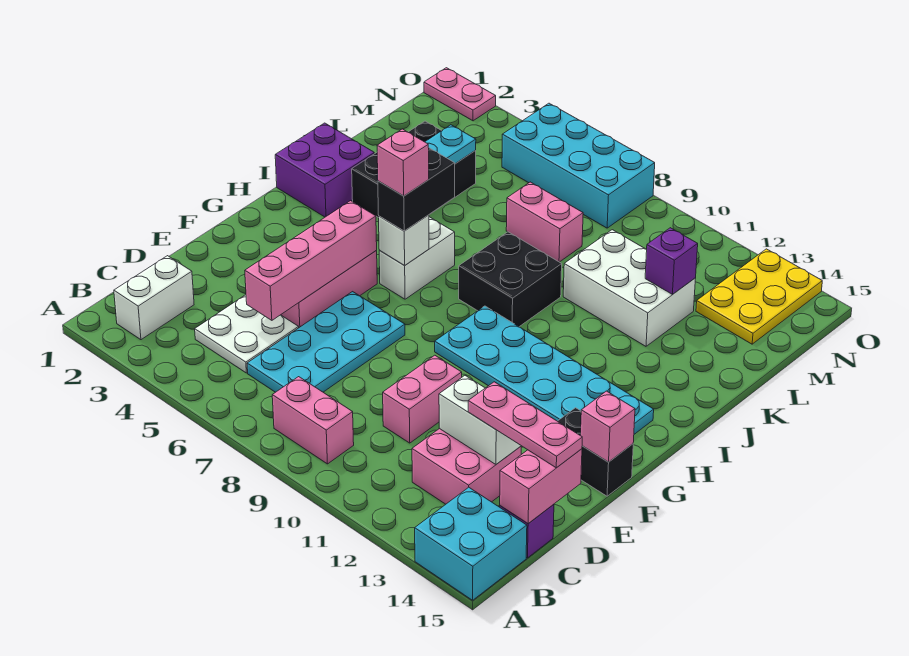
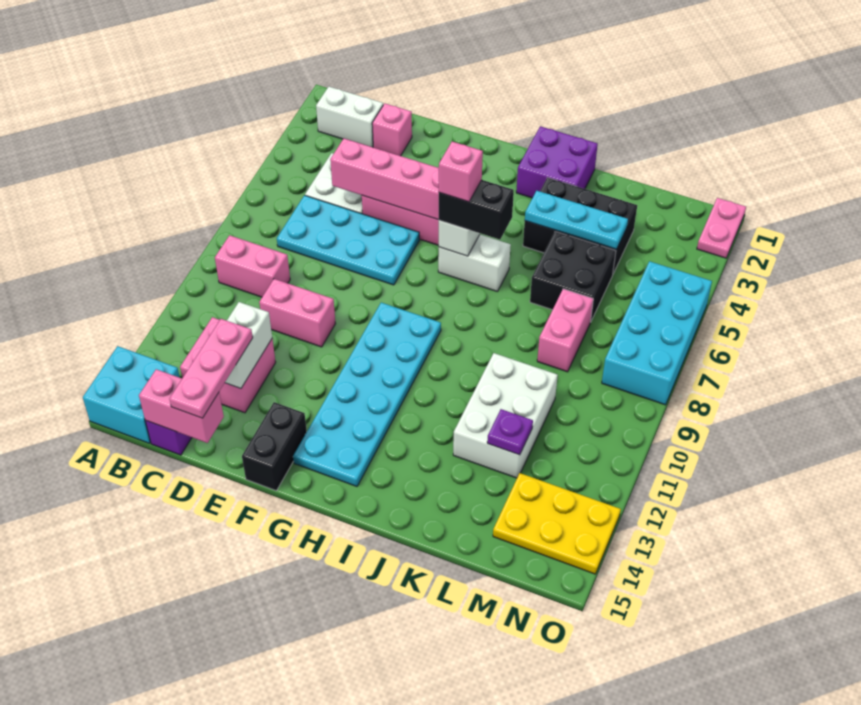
pink brick B8:B9 level 1 -> pink brick B9:C9 level 1
pink brick F15 level 2 -> pink brick D2 level 1
black brick I8:J9 level 1 -> black brick K5:L6 level 1
purple brick L12 level 2 -> purple plate L12 level 2

